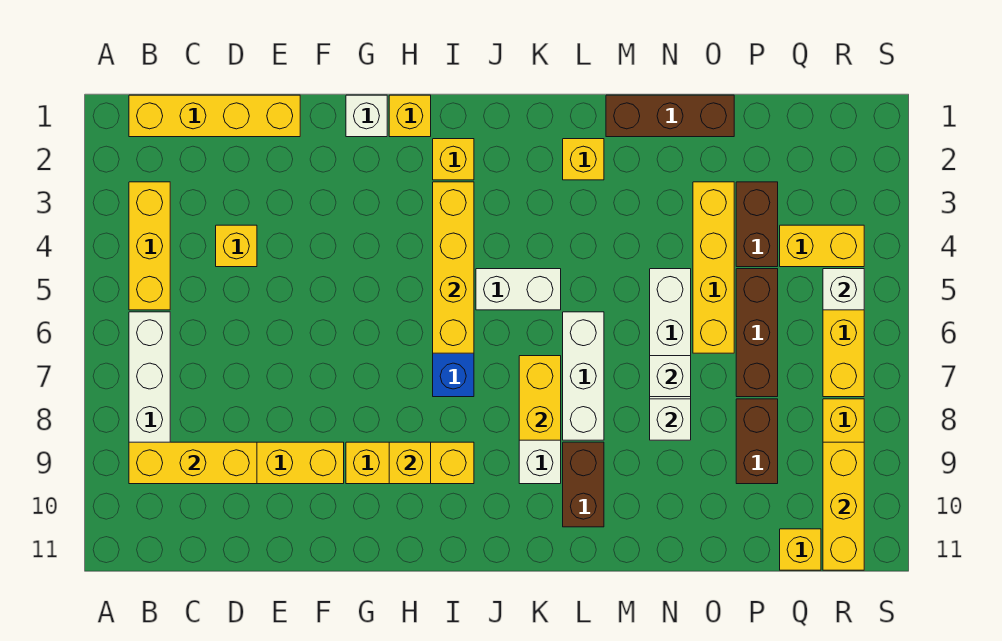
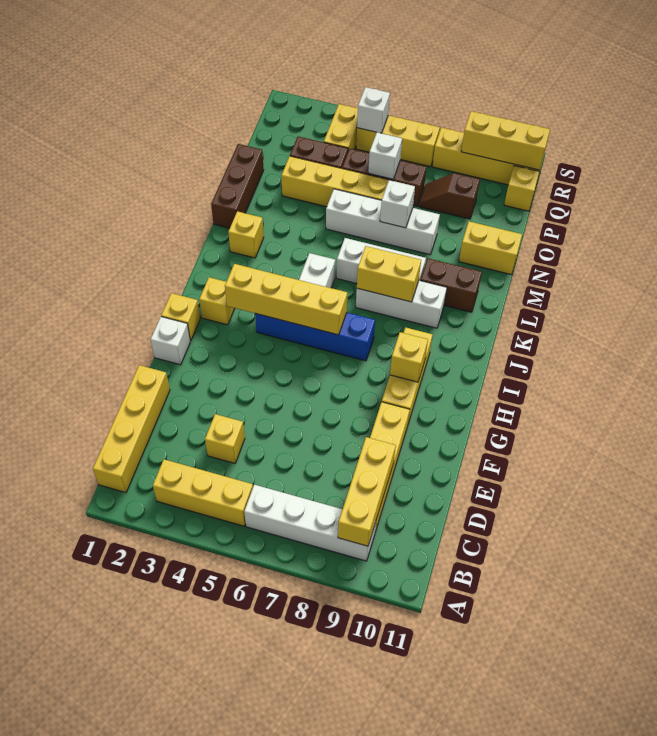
white brick N8 level 2 -> white brick P6 level 2
none -> yellow brick N10:N11 level 1
brown brick P8:P9 level 1 -> brown slope P8:P9 level 1 top 9

